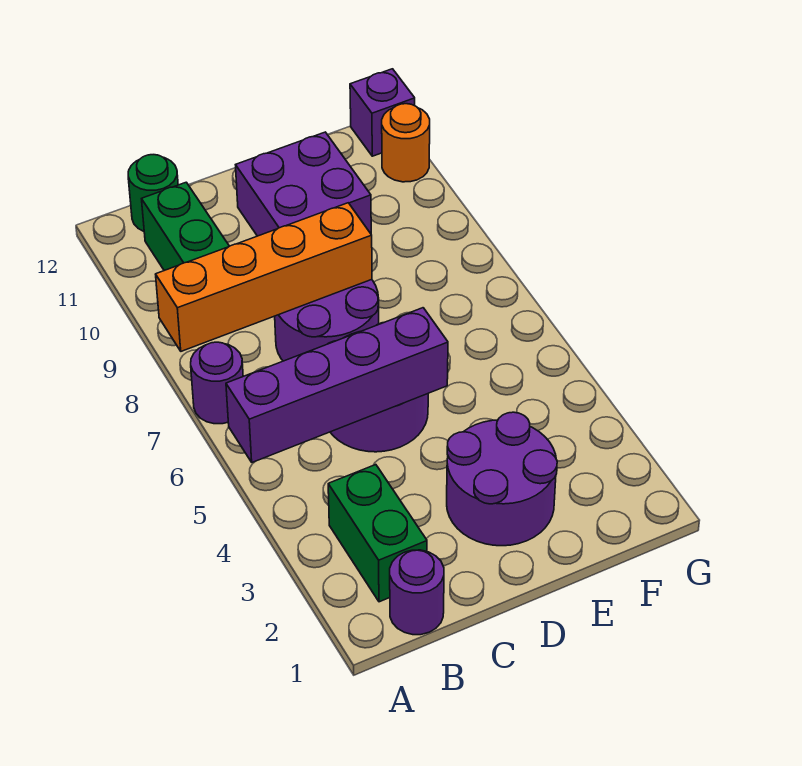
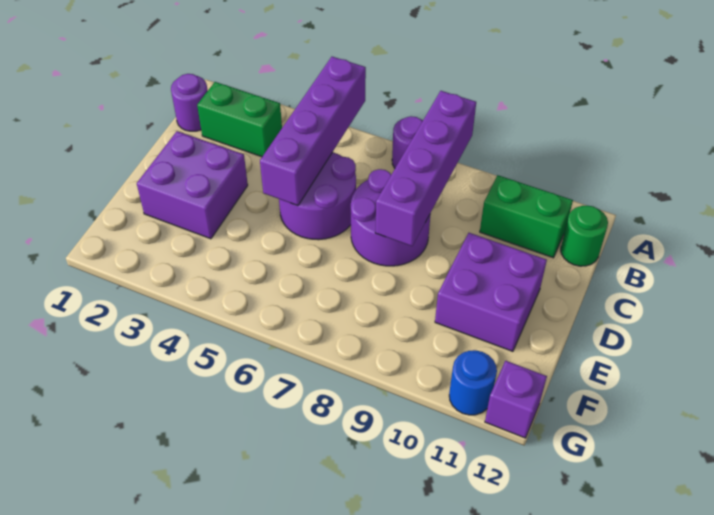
orange brick A8:D8 level 2 -> purple brick A8:D8 level 2
purple round brick D2:E3 level 1 -> purple brick D2:E3 level 1
orange round brick G11 level 1 -> blue round brick G11 level 1

